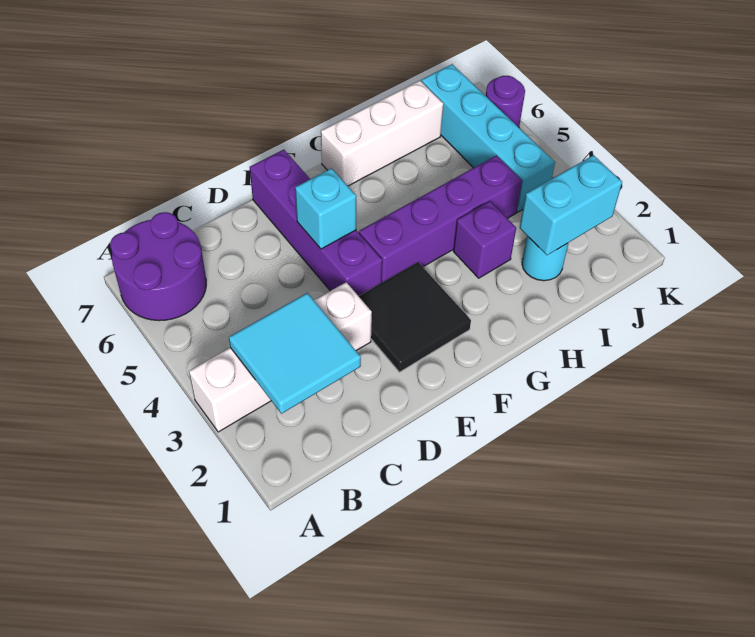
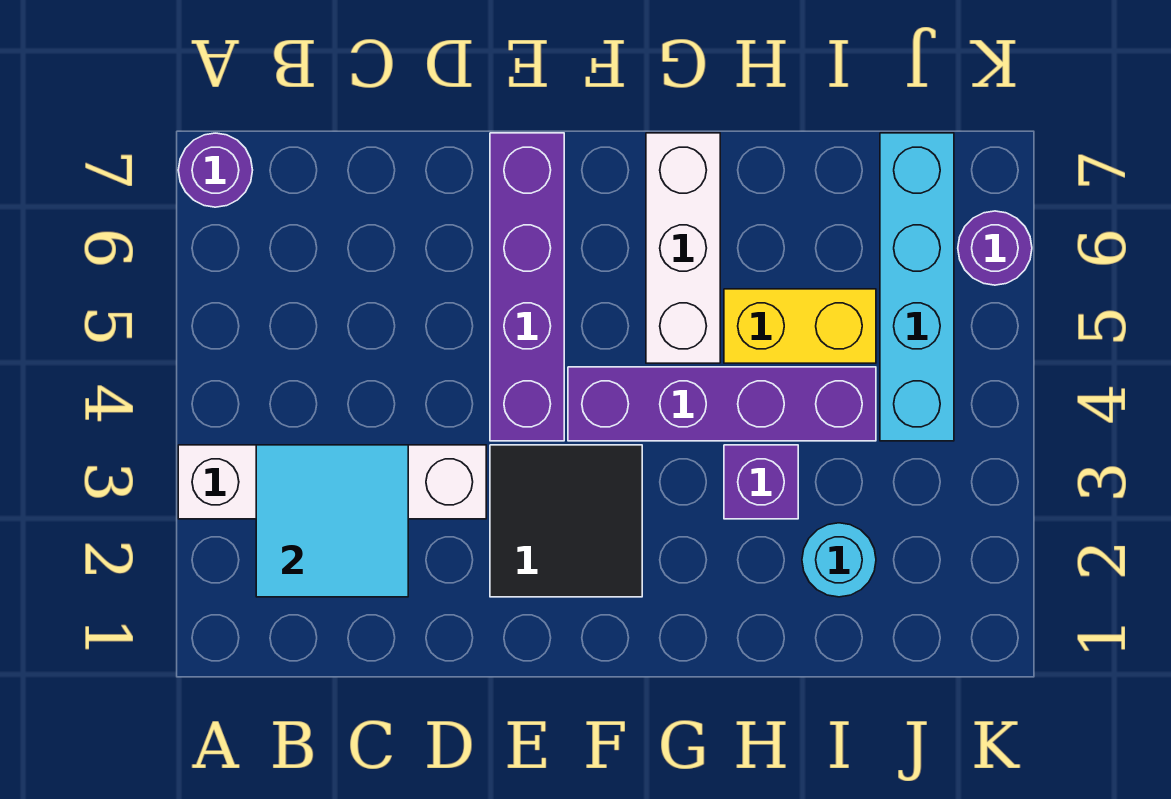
purple round brick A6:B7 level 1 -> purple round brick A7 level 1
cyan brick E5 level 2 -> none
white brick G7:I7 level 1 -> white brick G5:G7 level 1
none -> yellow brick H5:I5 level 1
cyan brick I2:J2 level 2 -> none

